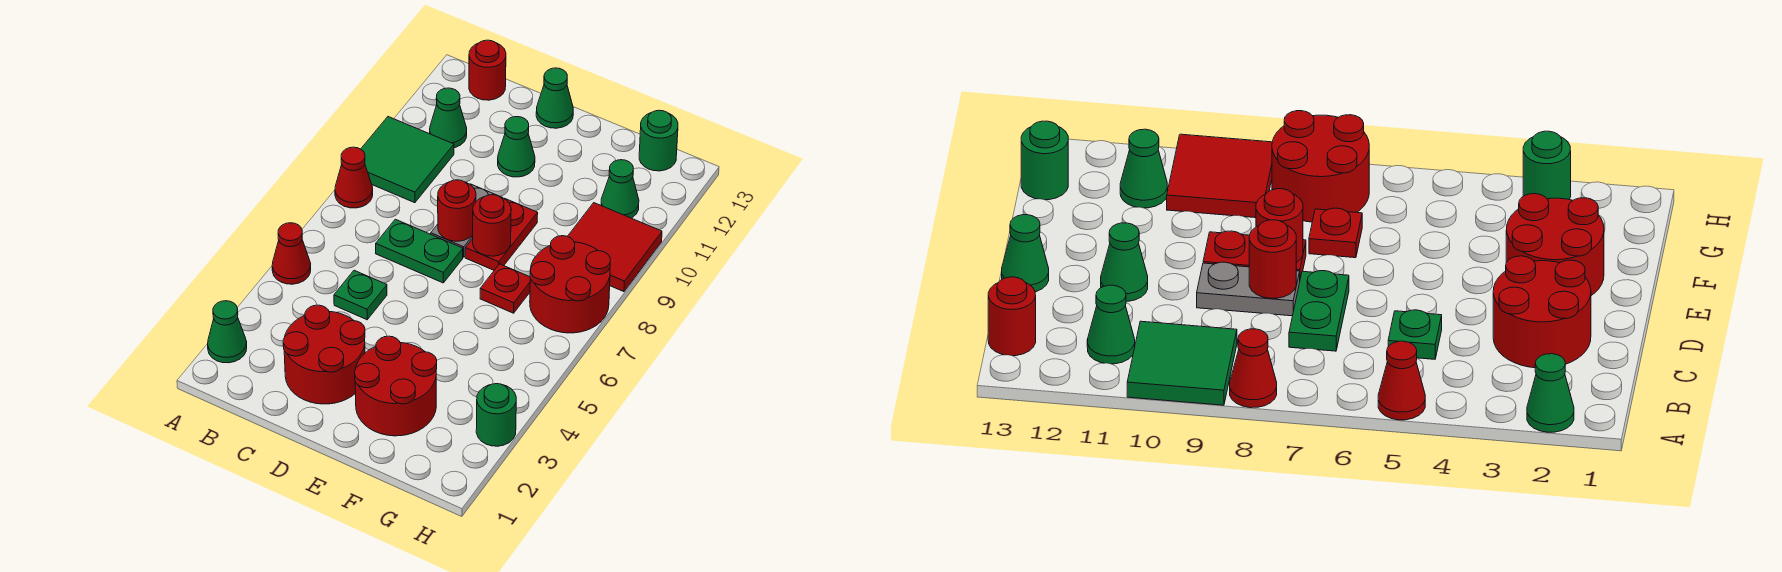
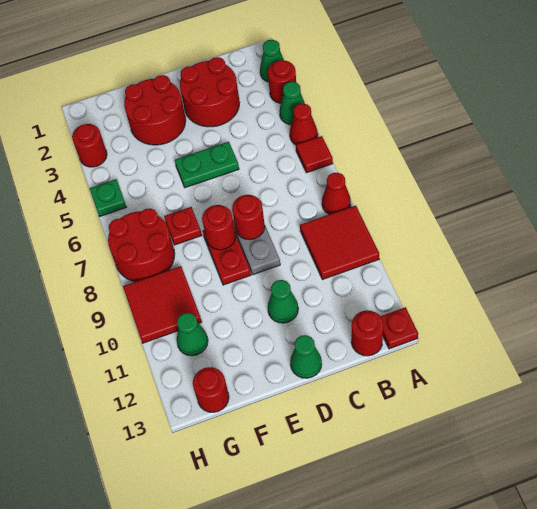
none -> red round brick A3 level 1
none -> red tile A6 level 1
green tile A9:B10 level 1 -> red tile A9:B10 level 1
none -> red plate A13 level 1
green cone B11 level 1 -> green cone A4 level 1
green plate C5 level 1 -> green plate H5 level 1
green plate C7:D7 level 1 -> green plate D5:E5 level 1
green round brick G13 level 1 -> red round brick G13 level 1
green round brick H3 level 1 -> red round brick H3 level 1

